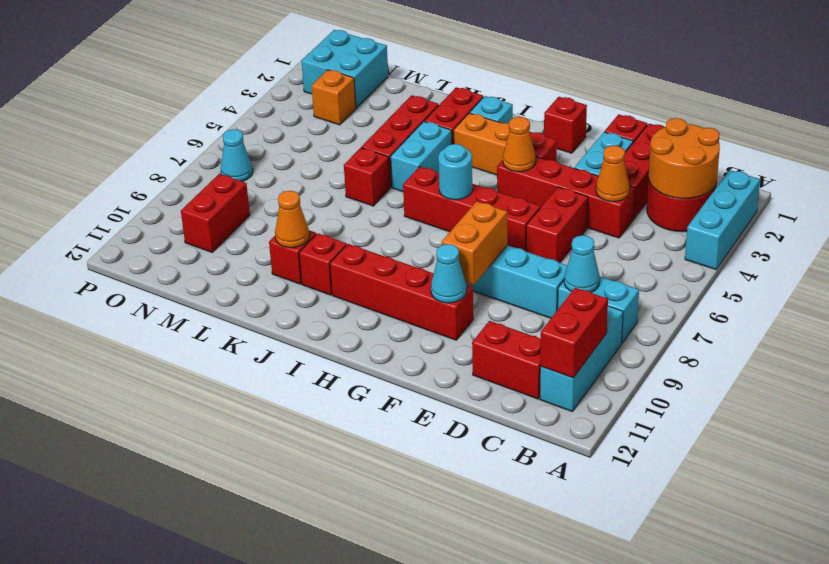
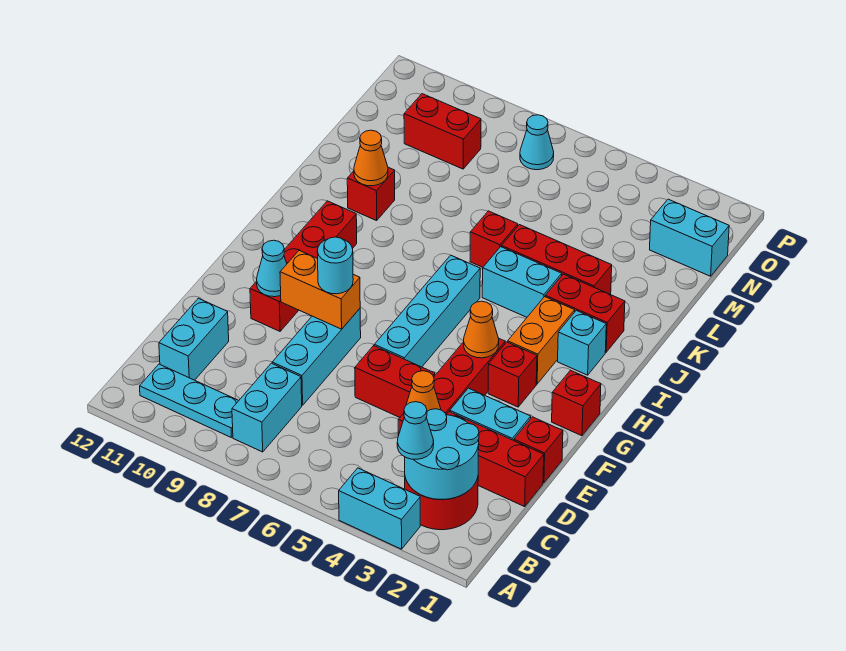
cyan brick A2:A4 level 1 -> cyan brick A3:A4 level 1
orange round brick B2:C3 level 2 -> cyan round brick B2:C3 level 2
cyan brick B9:B11 level 1 -> cyan plate B9:B11 level 1
red brick B10:B11 level 2 -> none
cyan cone C8 level 2 -> cyan cone B3 level 3
red brick C11:D11 level 1 -> cyan brick C11:D11 level 1
red brick F6:I6 level 1 -> cyan brick F6:I6 level 1
cyan round brick H6 level 2 -> cyan round brick F8 level 3
red brick J10 level 1 -> none
cyan brick N1:O2 level 1 -> cyan brick N1:N2 level 1
orange brick N3 level 1 -> none

